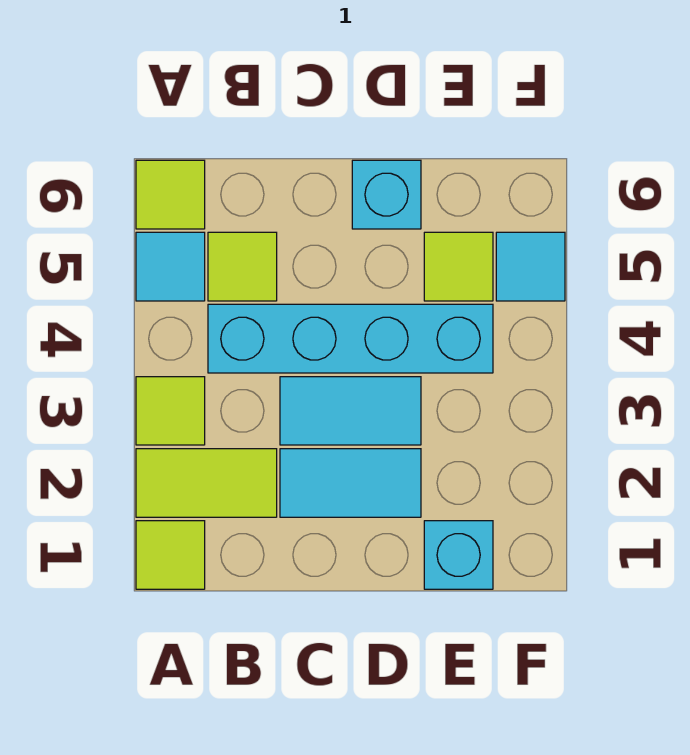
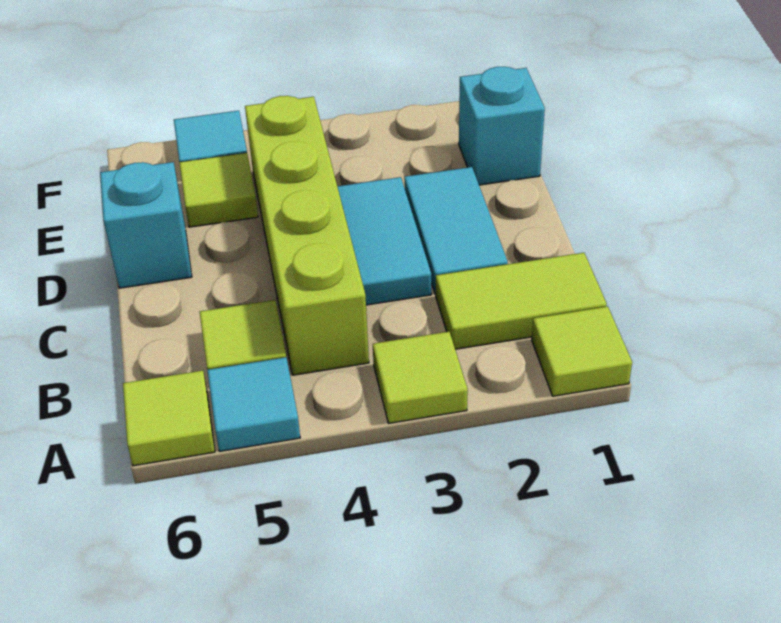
lime tile A2:B2 level 1 -> lime tile B1:B2 level 1
cyan brick B4:E4 level 1 -> lime brick B4:E4 level 1

